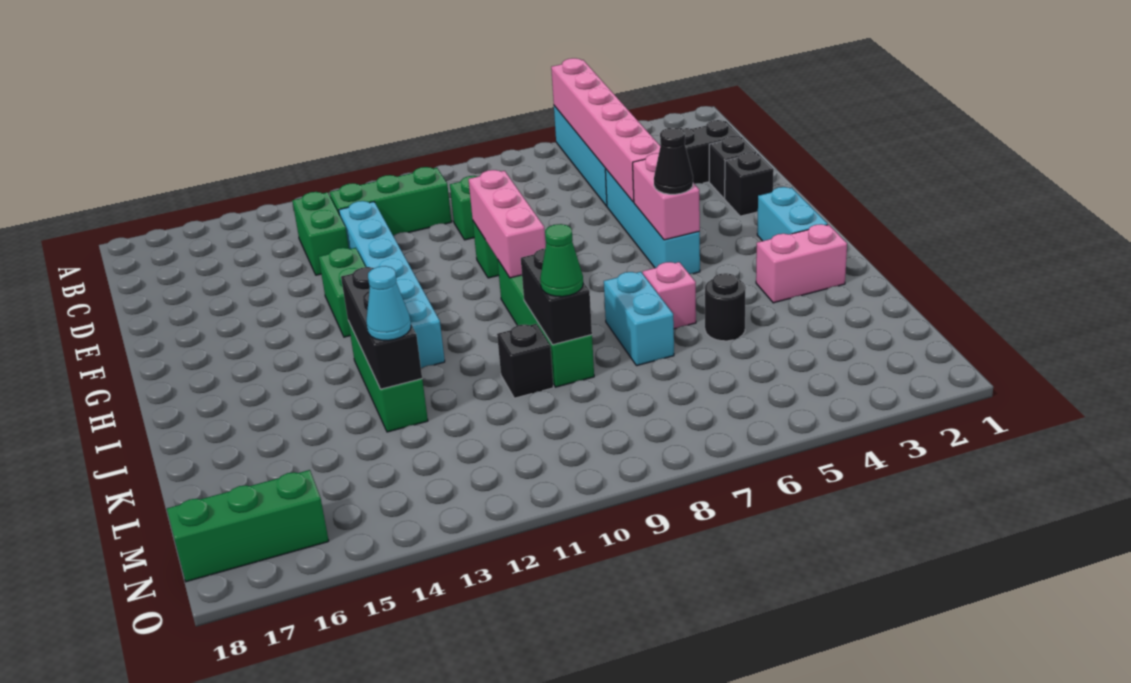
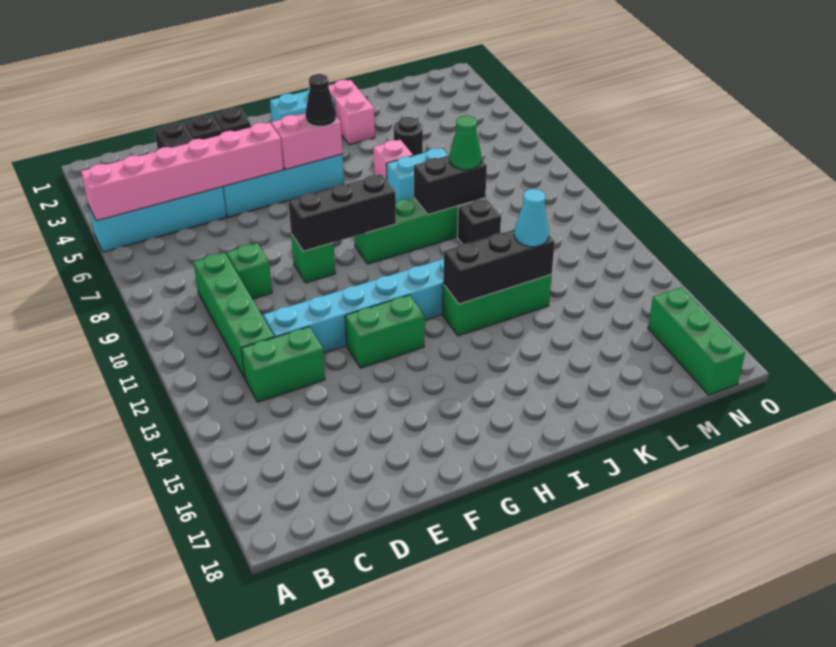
green brick C10:C12 level 1 -> green brick C9:C12 level 1
pink brick F9:H9 level 2 -> black brick F9:H9 level 2

